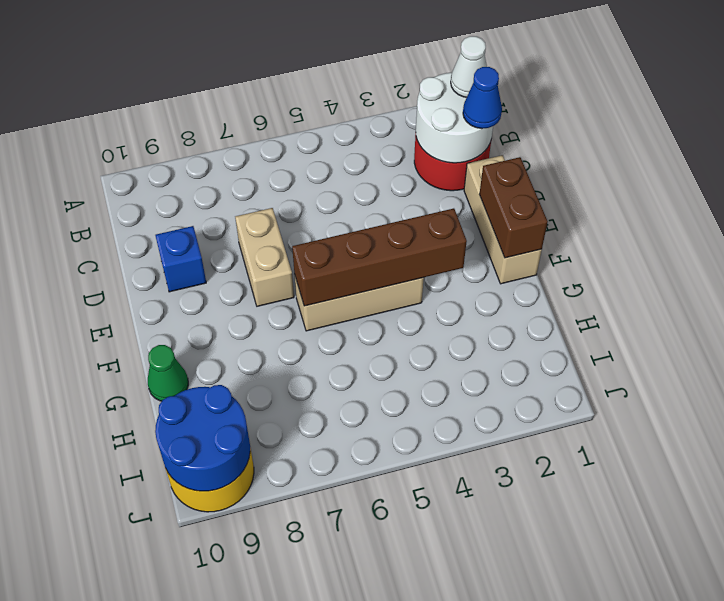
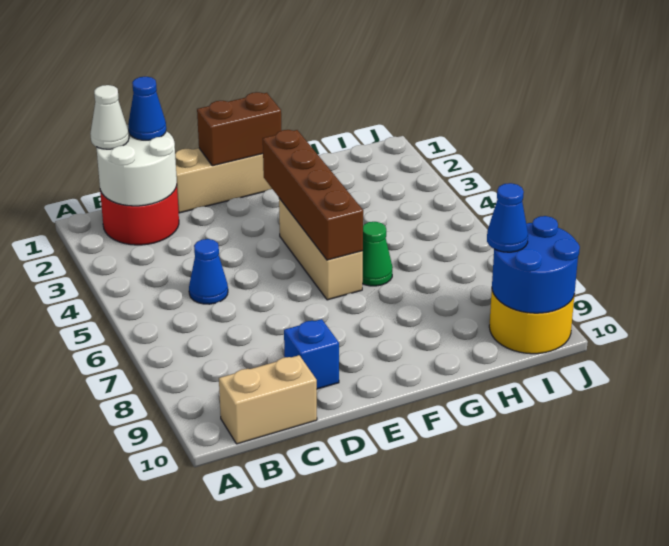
none -> blue cone C5 level 1
tan brick D7:E7 level 1 -> tan brick B10:C10 level 1
green cone G10 level 1 -> green cone G6 level 1
none -> blue cone I9 level 3

